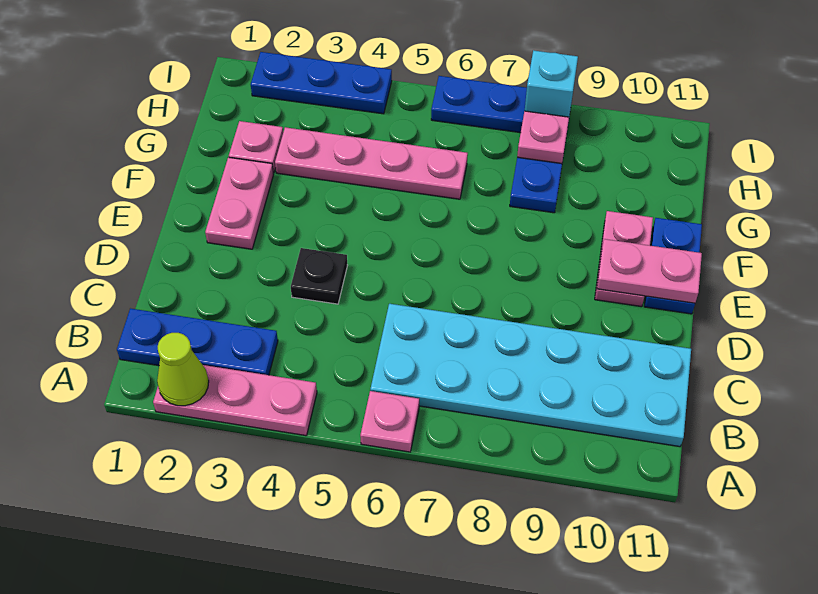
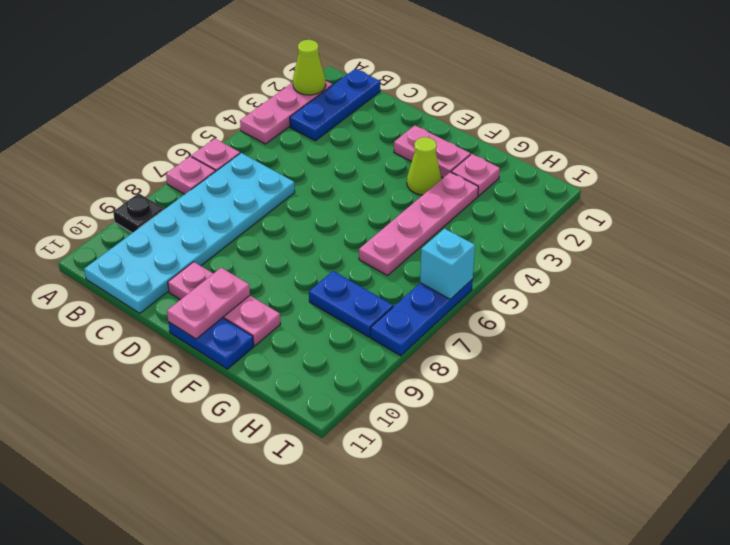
black plate D4 level 1 -> black plate A9 level 1
pink plate E10:F10 level 1 -> pink plate D10:F10 level 1
none -> lime cone F3 level 1
pink plate H8 level 2 -> pink plate A7 level 1
blue plate I2:I4 level 1 -> none
cyan brick I8 level 2 -> cyan brick I6 level 2

